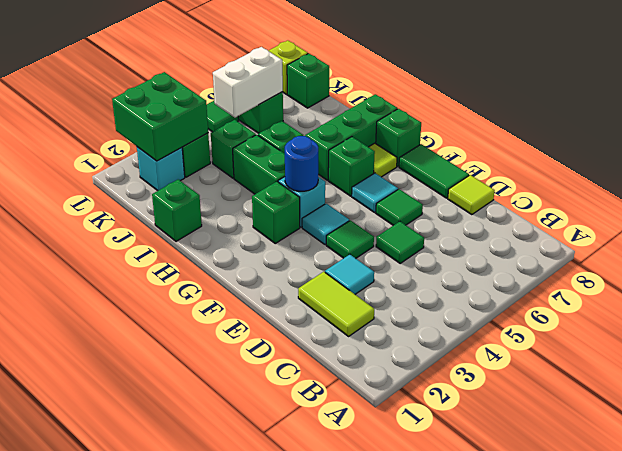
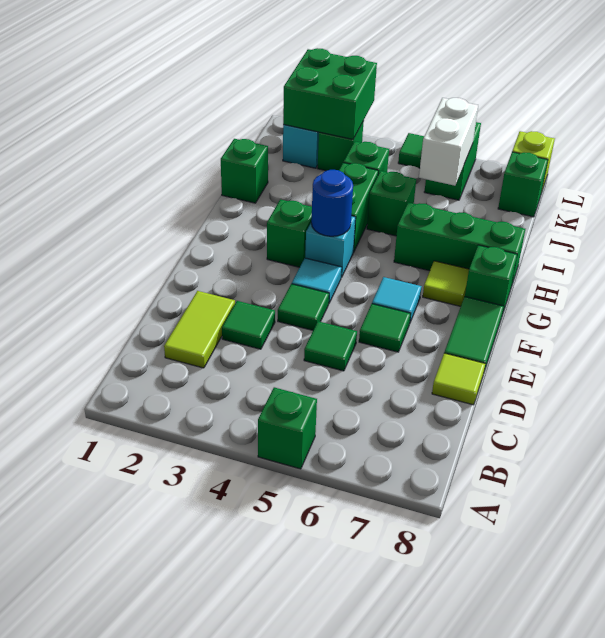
cyan tile D3 level 1 -> green tile D3 level 1
green brick G6 level 1 -> green brick A5 level 1
white brick K5:K6 level 2 -> white brick J6:K6 level 2

